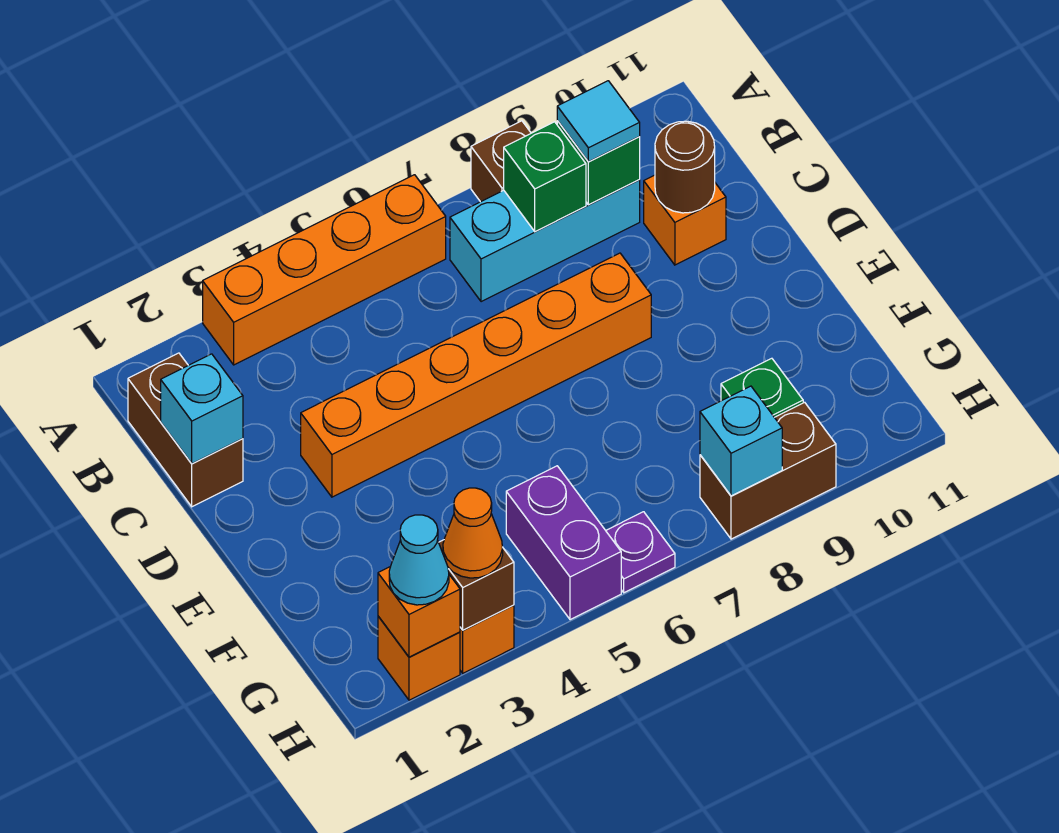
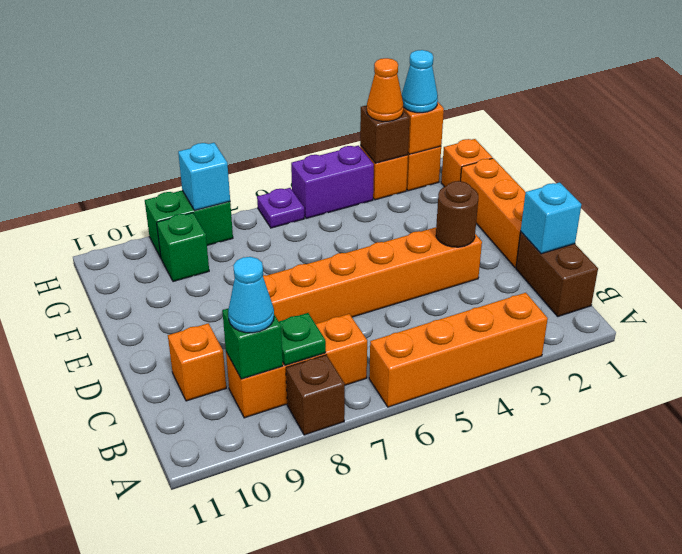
cyan brick B7:B9 level 1 -> orange brick B7:B9 level 1
green brick B8 level 2 -> green plate B8 level 2
cyan tile B9 level 3 -> cyan cone B9 level 3
brown round brick C10 level 2 -> brown round brick D3 level 2
none -> orange brick D1:F1 level 1
none -> orange brick G1 level 1
purple brick G5:H5 level 1 -> purple brick H4:H5 level 1
brown brick H8:H9 level 1 -> green brick H8:H9 level 1

